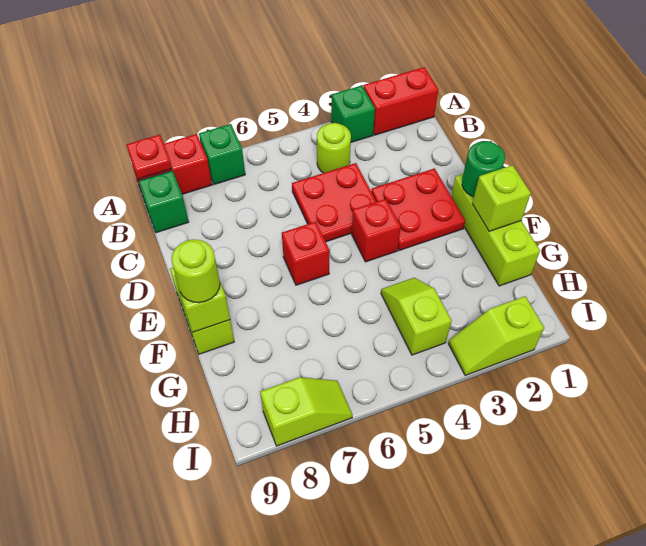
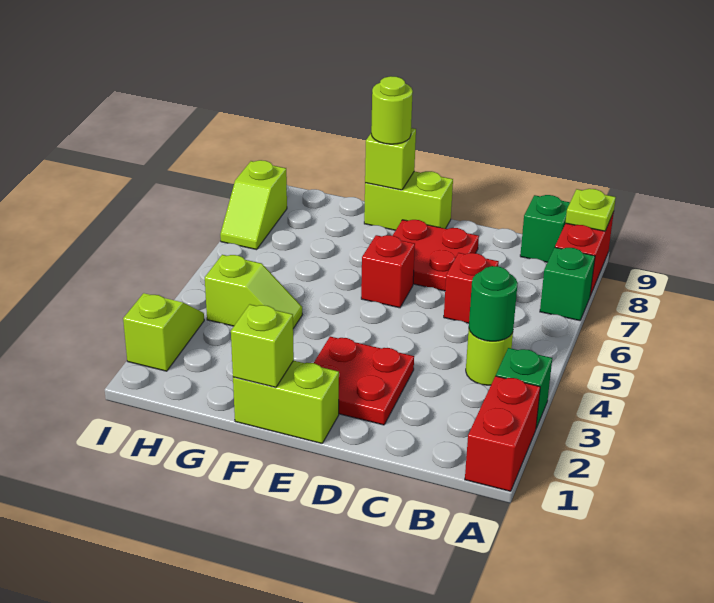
red plate A9 level 2 -> lime plate A9 level 2
red plate C4:D5 level 1 -> red plate D7:E8 level 1
lime brick E1:G1 level 1 -> lime brick E1:F1 level 1
green round brick E1 level 2 -> green round brick B4 level 2
red brick E4 level 1 -> red brick C6 level 1

